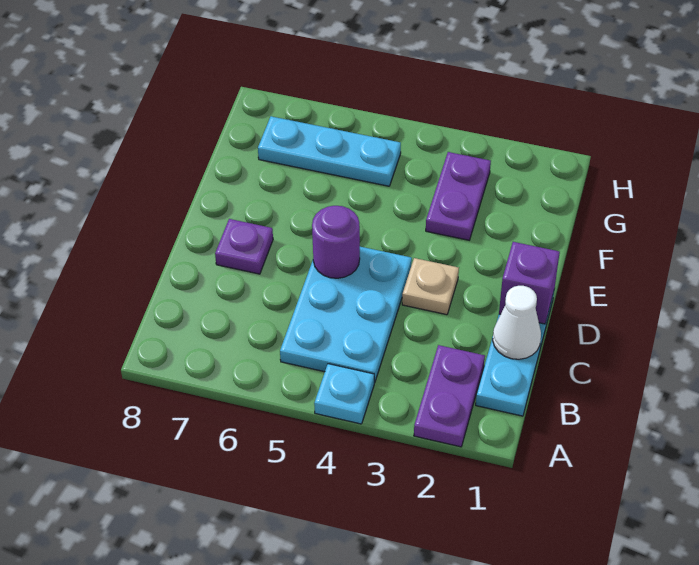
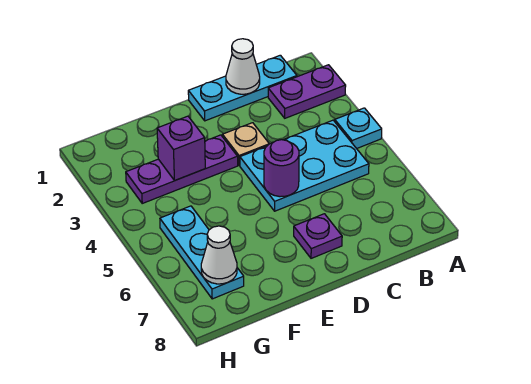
purple brick D1 level 2 -> purple brick F3 level 2
purple plate F3:G3 level 1 -> purple plate E3:G3 level 1
none -> white cone G7 level 2

